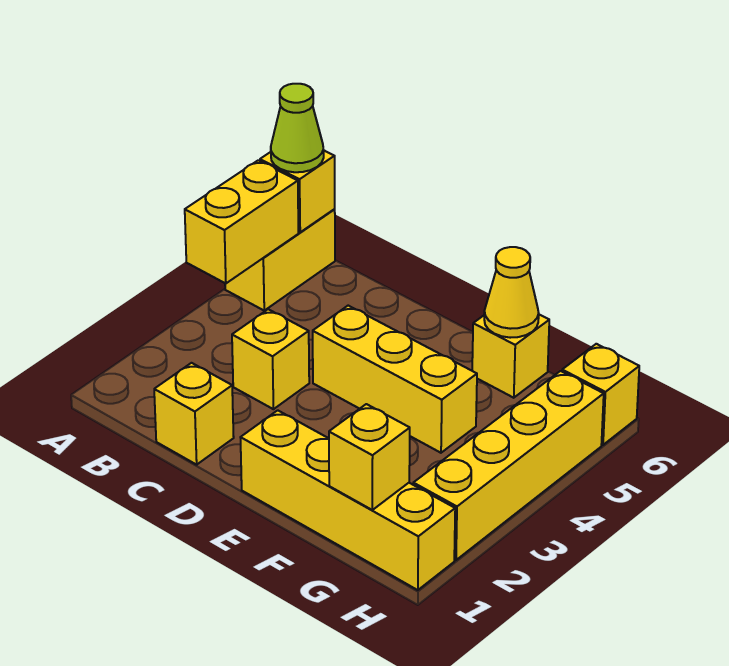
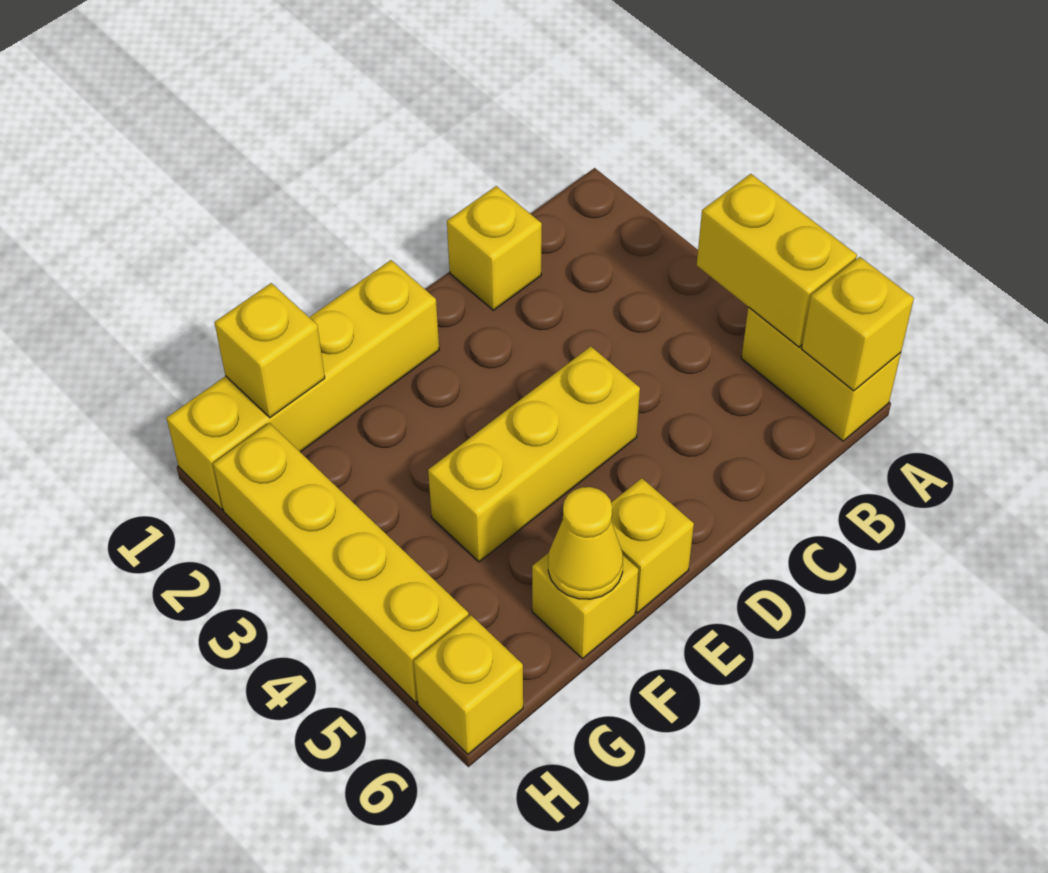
lime cone A6 level 3 -> none
yellow brick C3 level 1 -> yellow brick E6 level 1

